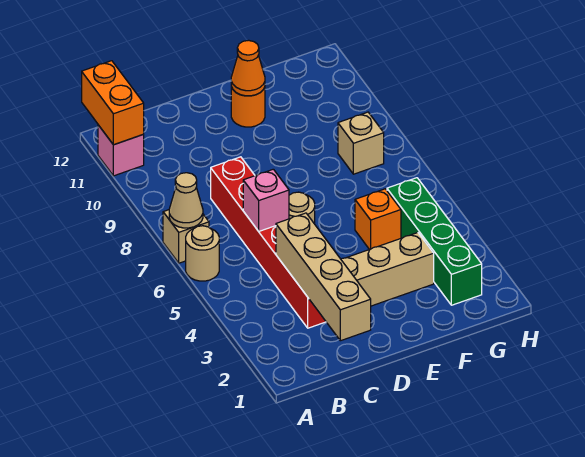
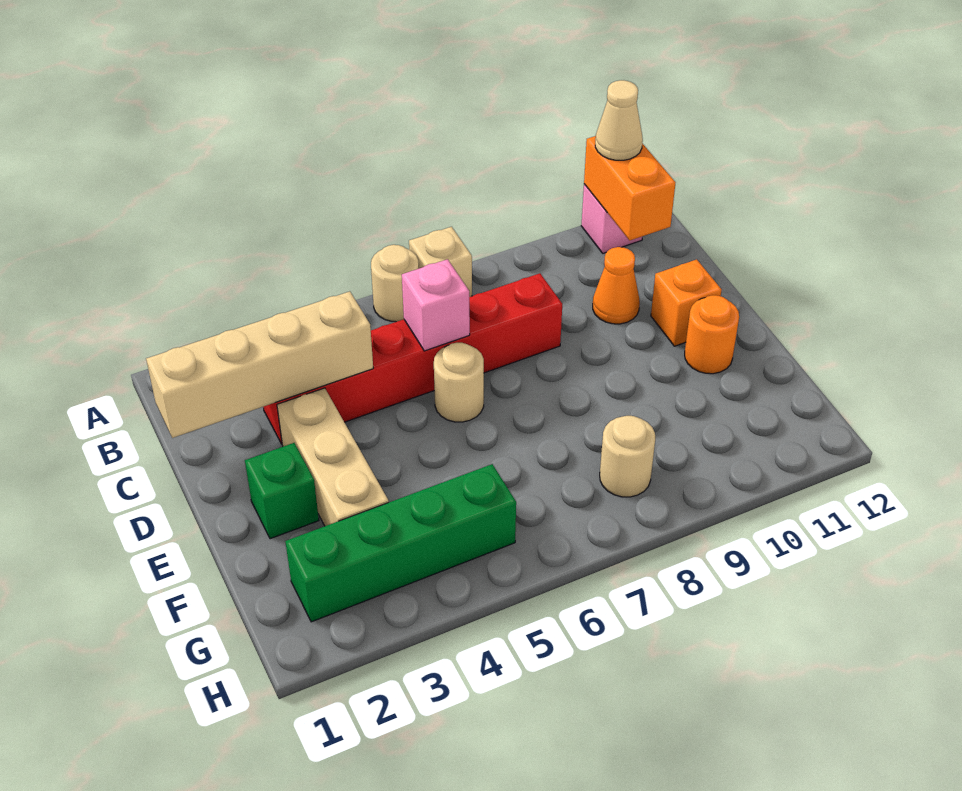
tan cone A7 level 2 -> tan cone A11 level 3
orange brick A11:A12 level 2 -> orange brick A11:B11 level 2
none -> green brick E2 level 1
orange cone E11 level 2 -> orange cone C10 level 1
orange brick F5 level 1 -> orange brick D11 level 1
tan brick G8 level 1 -> tan round brick G8 level 1

